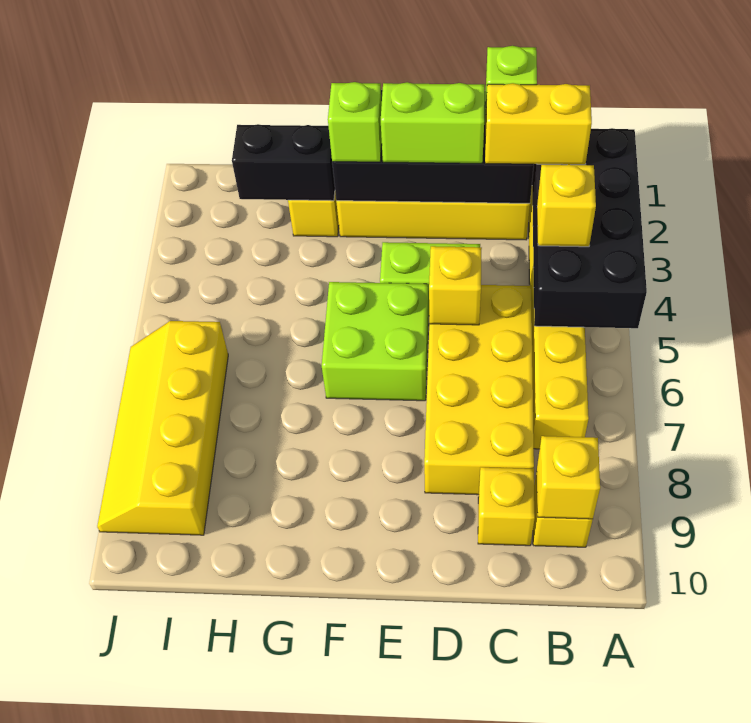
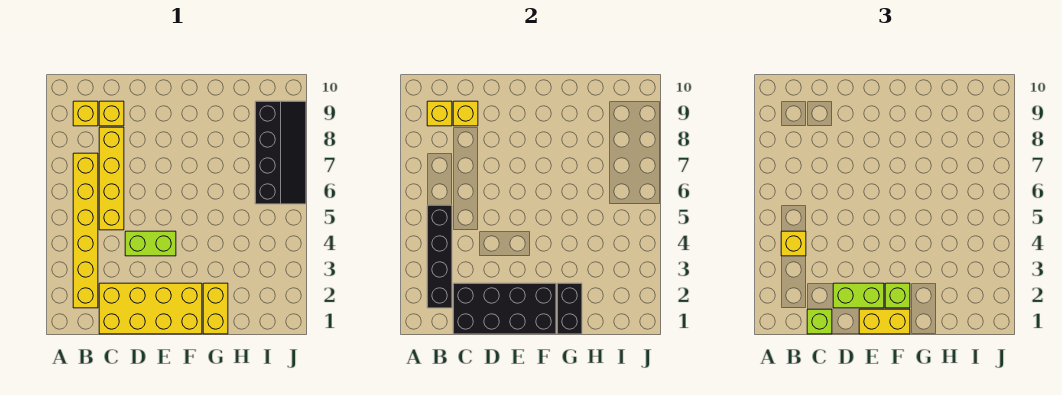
black brick A2:B5 level 2 -> black brick B2:B5 level 2
yellow brick B2:C2 level 3 -> yellow brick E1:F1 level 3
yellow brick C5:D8 level 1 -> yellow brick C5:C8 level 1
yellow brick D5 level 2 -> yellow brick C9 level 2
lime brick E5:F6 level 1 -> none
black brick G2:H2 level 2 -> black brick G1:G2 level 2
yellow slope I6:J9 level 1 top I -> black slope I6:J9 level 1 top I

